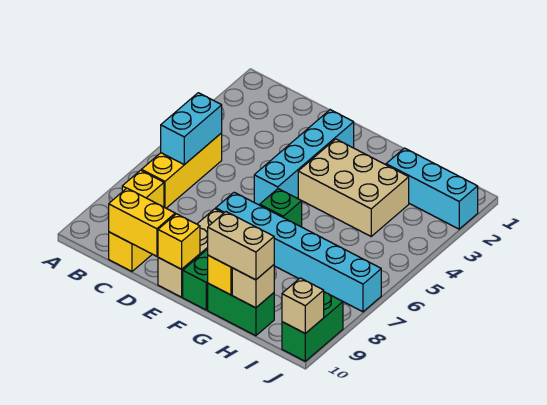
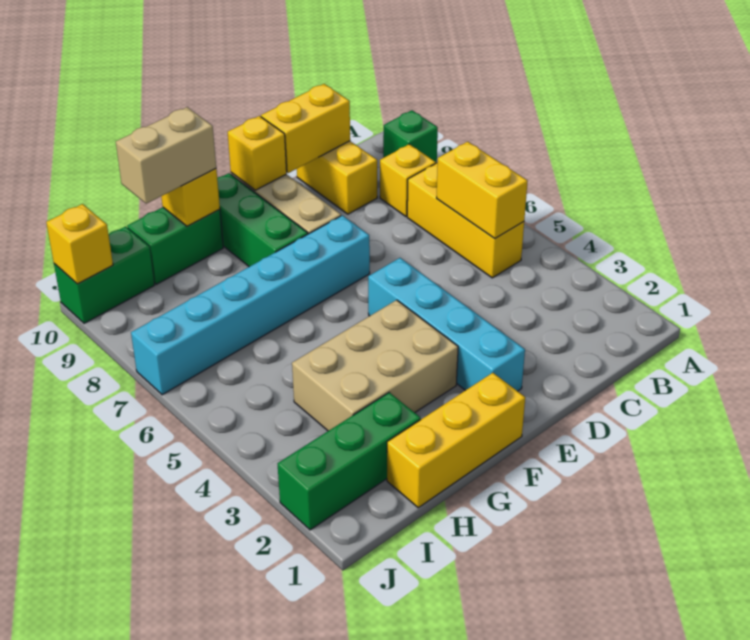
cyan brick B5:B6 level 2 -> yellow brick B5:B6 level 2
none -> yellow brick F1:H1 level 1
green brick F6 level 1 -> green brick A9 level 1
cyan brick H2:J2 level 1 -> green brick H2:J2 level 1
tan brick H10 level 2 -> none
green brick J9:J10 level 1 -> green brick I10:J10 level 1
tan brick J10 level 2 -> yellow brick J10 level 2

